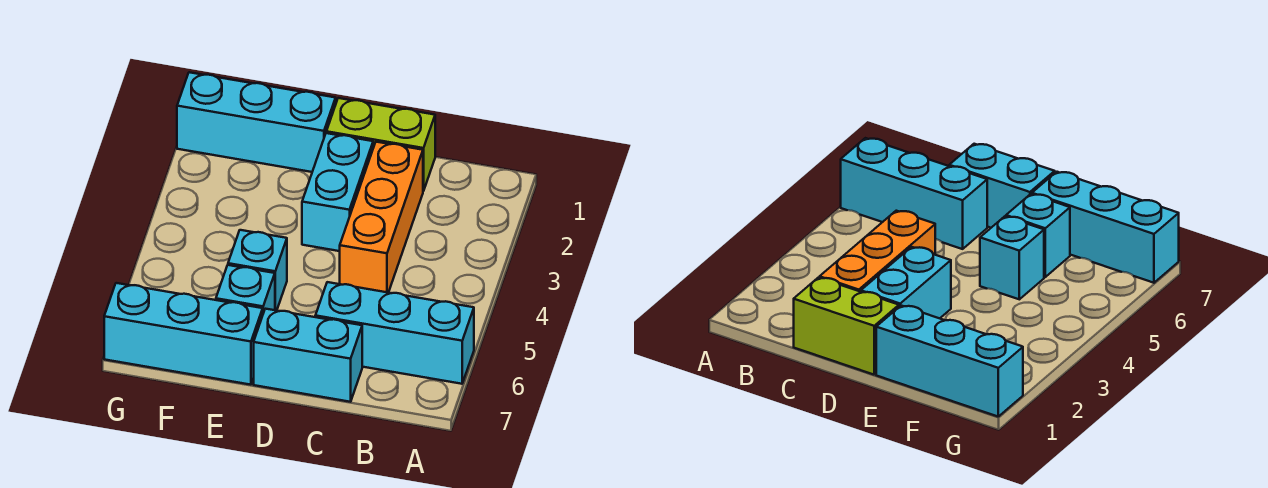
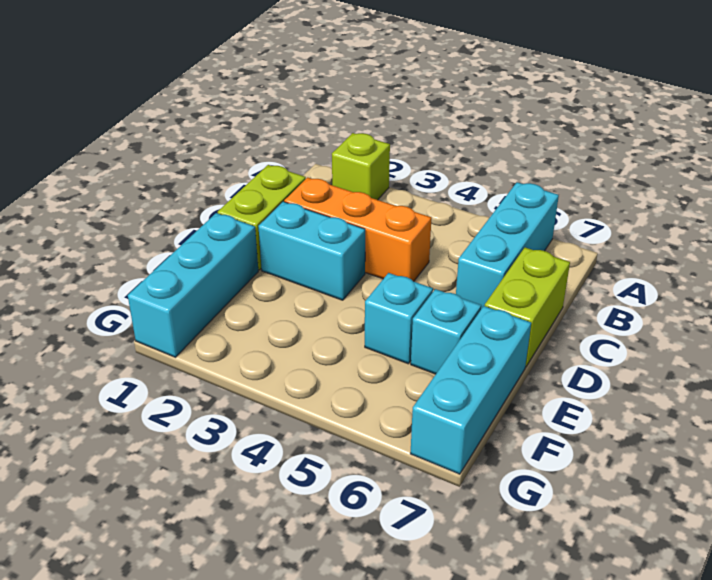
none -> lime brick A2 level 1
cyan brick C7:D7 level 1 -> lime brick C7:D7 level 1

